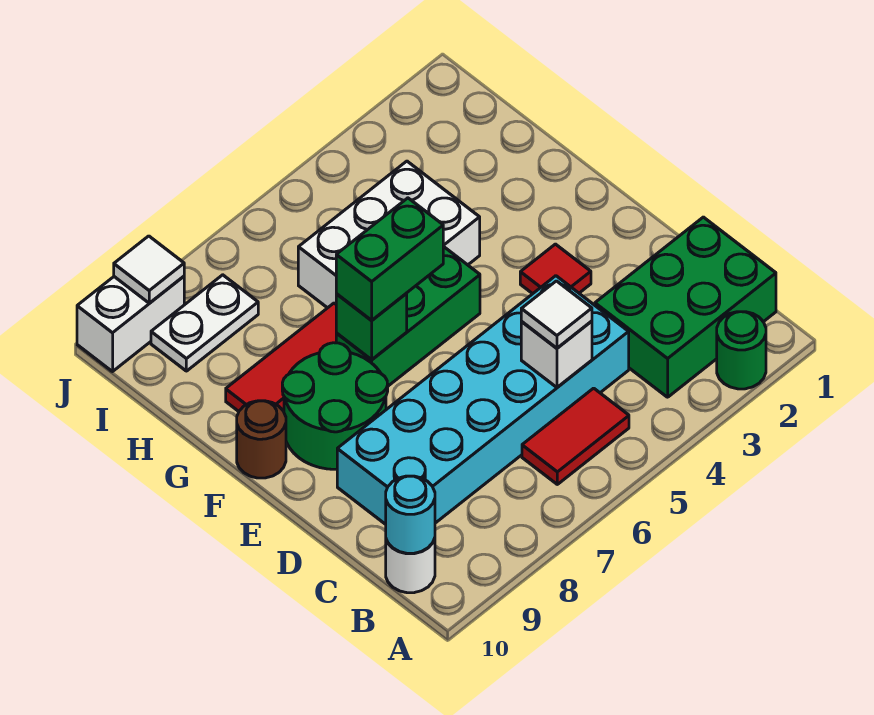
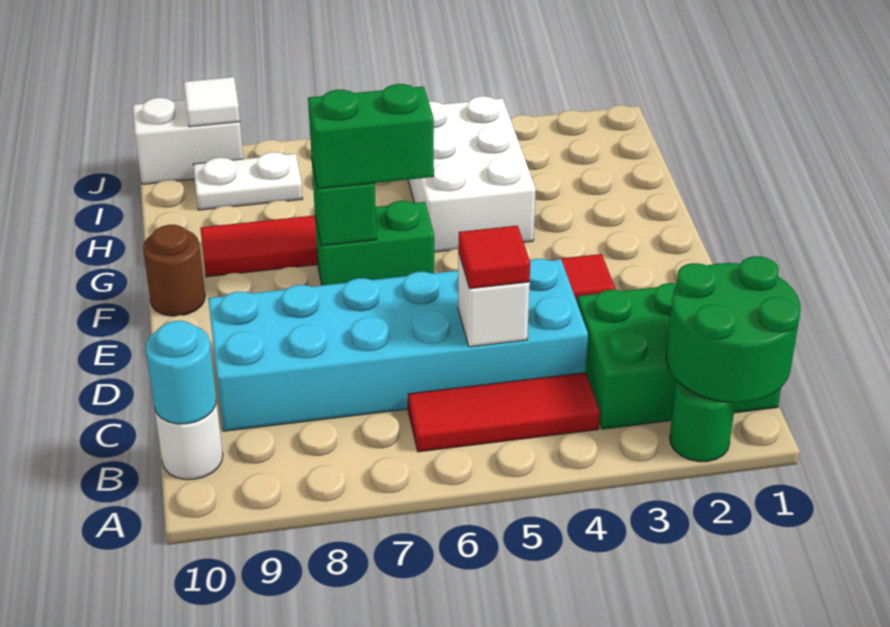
red tile B5:B6 level 1 -> red tile B4:B6 level 1
white tile C5 level 3 -> red tile C5 level 3
green round brick E8:F9 level 1 -> green round brick A1:B2 level 2
green brick F5:F7 level 1 -> green brick F6:F7 level 1
white brick G4:H6 level 1 -> white brick G4:I5 level 1

